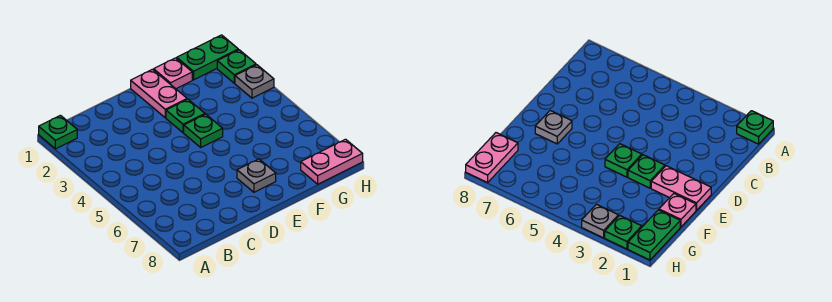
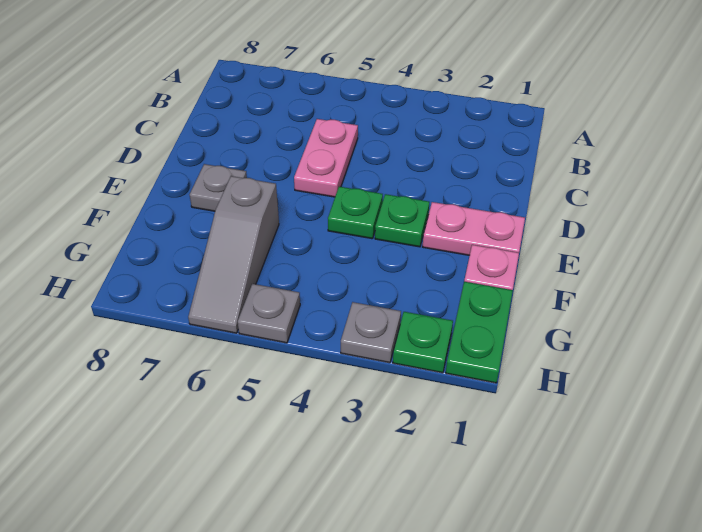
green plate A1 level 1 -> none
none -> grey slope F6:H6 level 1 top F
pink plate G8:H8 level 1 -> pink plate C5:D5 level 1
none -> grey plate H5 level 1

